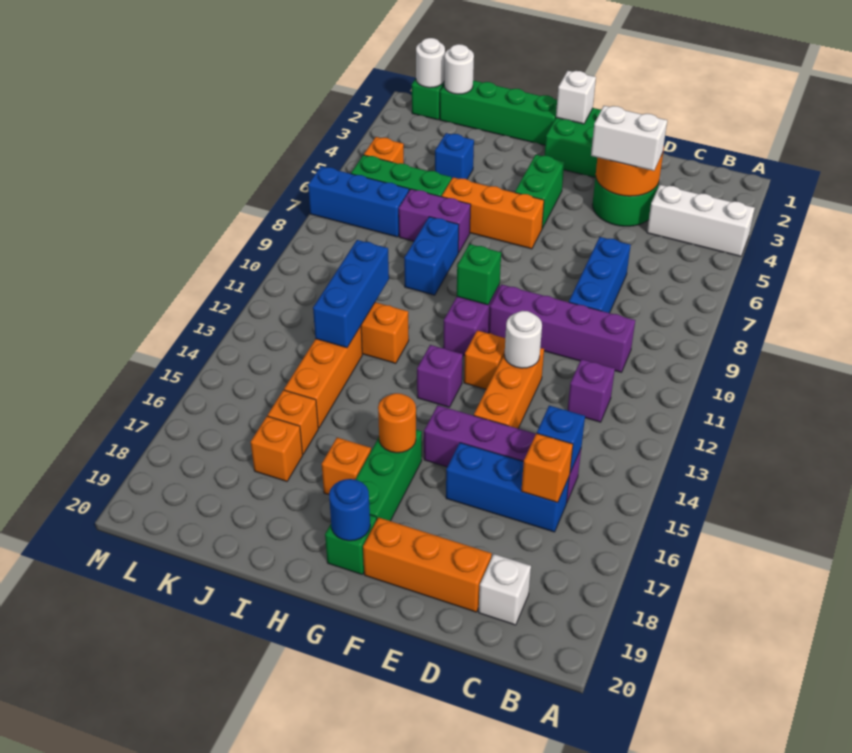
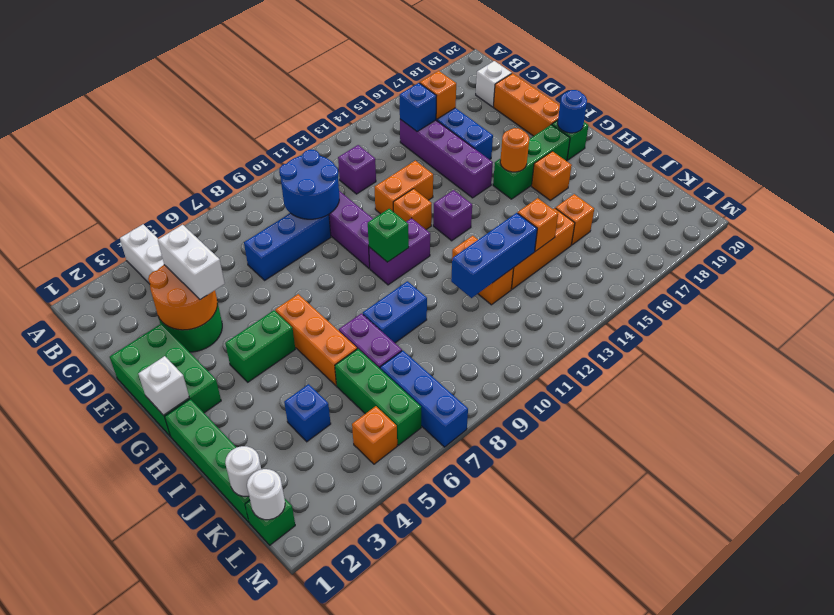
none -> blue round brick C9:D10 level 2
orange brick E12:E14 level 1 -> orange brick E12:E13 level 1
white round brick E12 level 2 -> none
orange brick J17 level 1 -> orange brick J14 level 2

